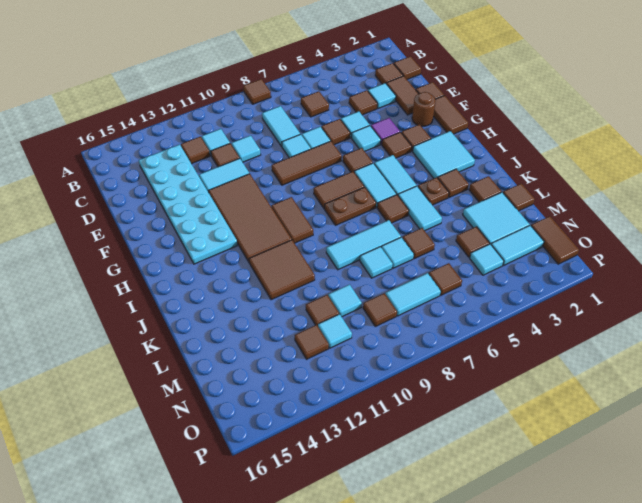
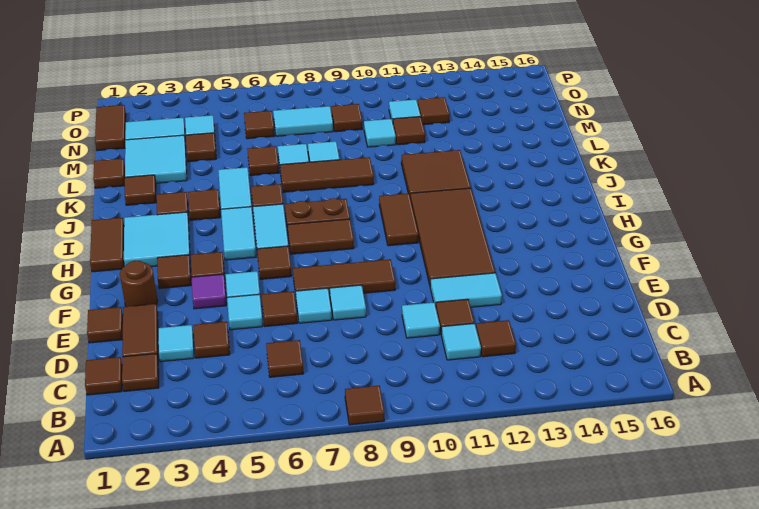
cyan tile C8:D8 level 1 -> none
cyan plate C13:H14 level 1 -> none
brown tile F1:G1 level 1 -> brown tile H1:I1 level 1
brown plate J4 level 1 -> brown tile J4 level 1
cyan tile K7:K9 level 1 -> brown tile K7:K9 level 1

